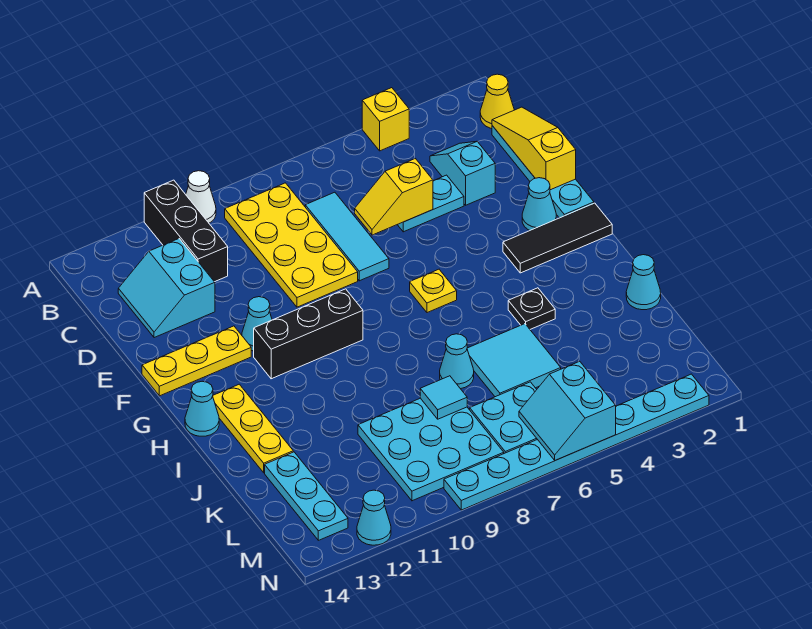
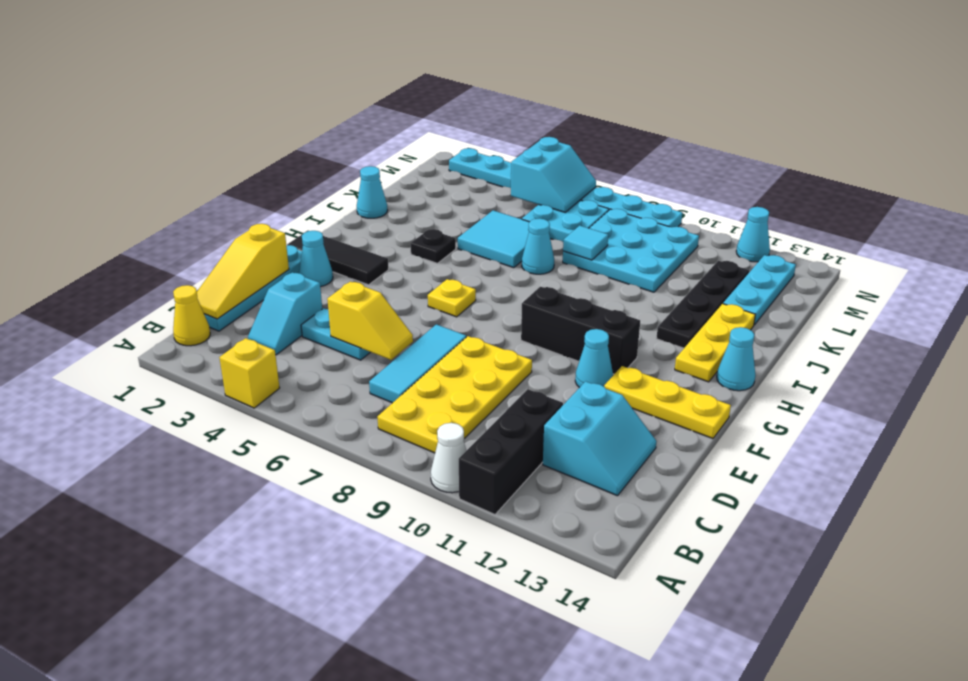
none -> black plate I12:L12 level 1

